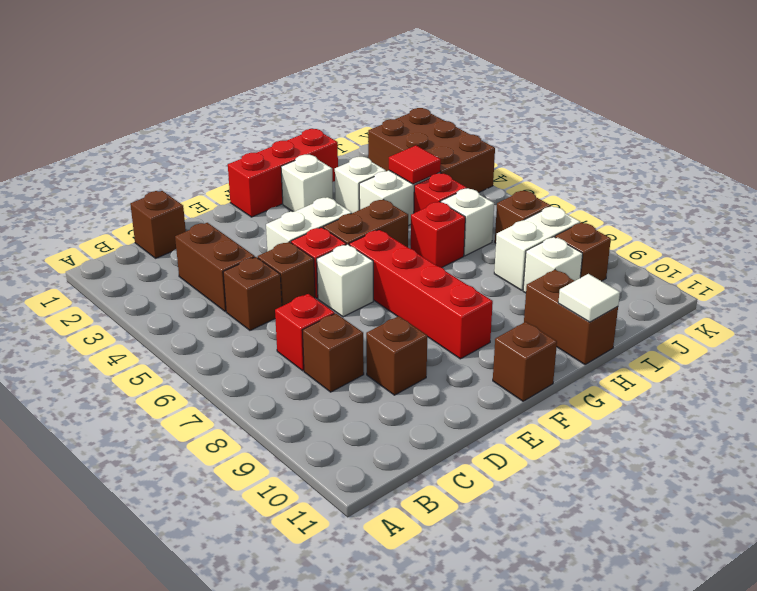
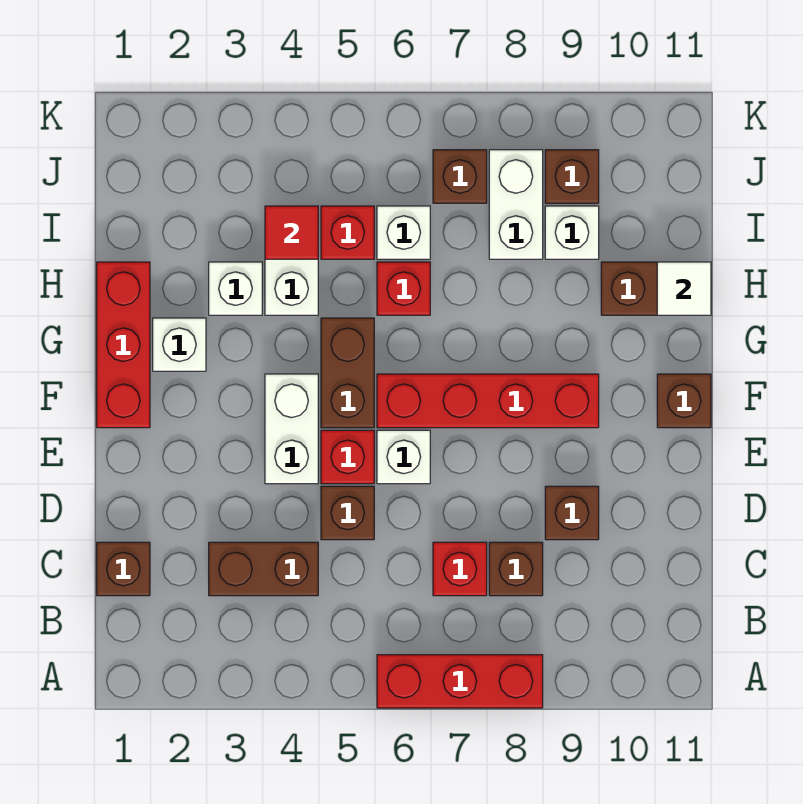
none -> red brick A6:A8 level 1
brown brick C5 level 1 -> none
brown brick J2:K4 level 1 -> none

